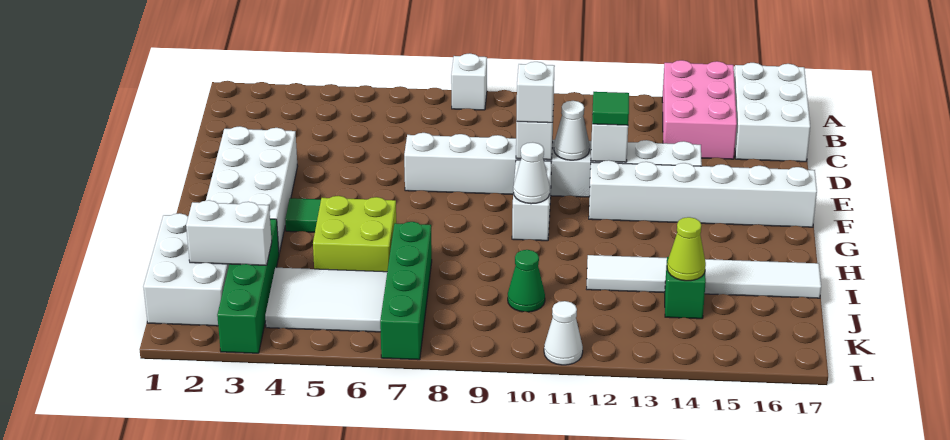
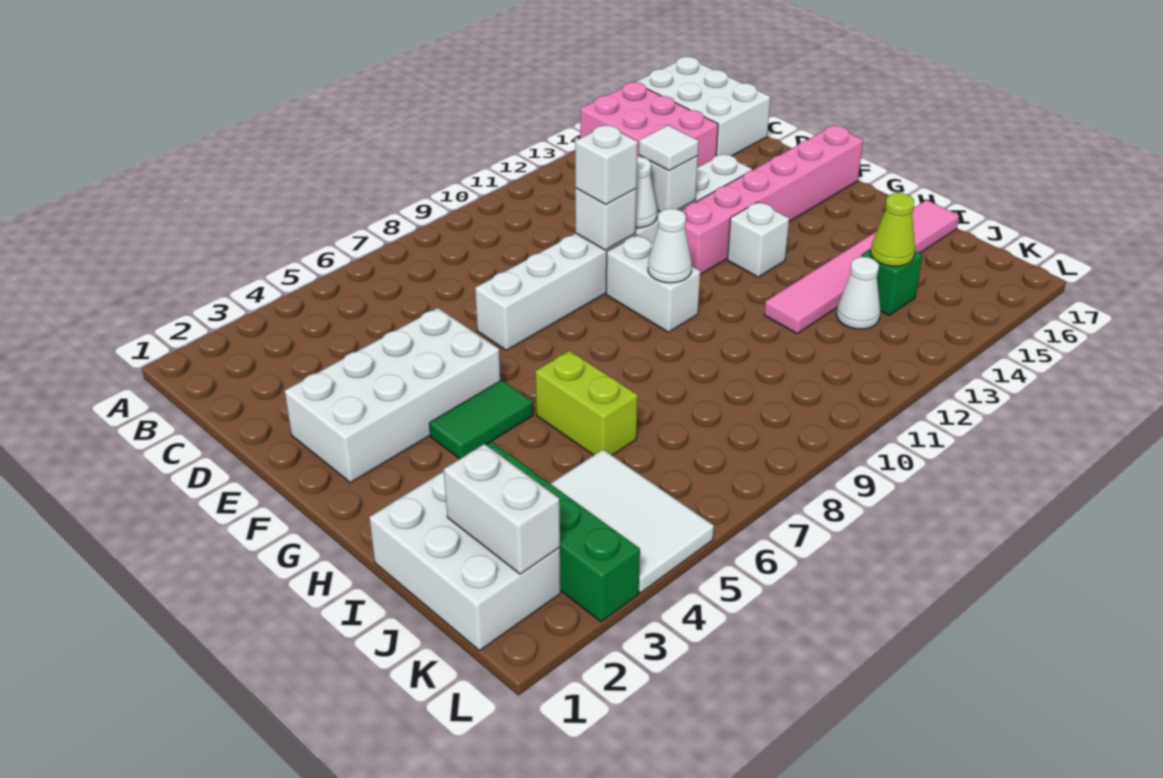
white brick A8 level 1 -> white brick G13 level 1
white brick E2:H3 level 1 -> white brick E2:F5 level 1
green tile E12 level 3 -> white tile E12 level 3
white brick F12:F17 level 1 -> pink brick F12:F17 level 1
lime brick H5:I6 level 1 -> lime brick H6:I6 level 1
green brick I7:L7 level 1 -> none
white tile I12:I17 level 1 -> pink tile I12:I17 level 1
white brick J2:J3 level 2 -> white brick J2:K2 level 2
white tile J4:K6 level 1 -> white tile J4:L5 level 1
green cone J10 level 1 -> none
white cone L11 level 1 -> white cone J13 level 1

